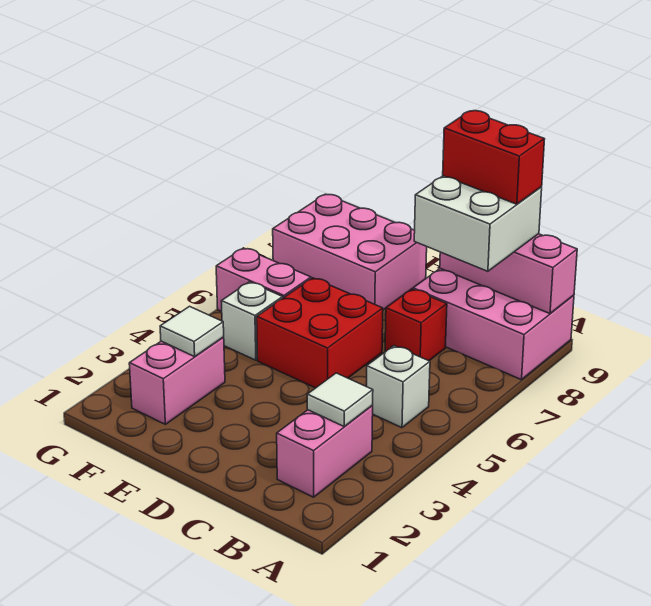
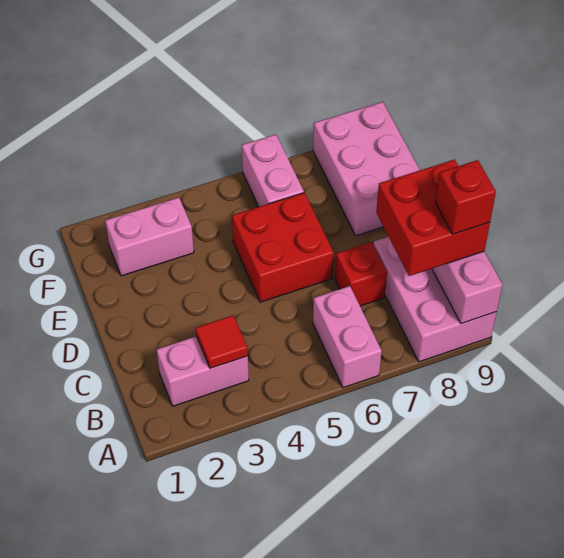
none -> pink brick A6:B6 level 1
white tile B3 level 2 -> red tile B3 level 2
white brick B5 level 1 -> none
white brick B8:C9 level 3 -> red brick B8:C9 level 3
red brick B9:C9 level 4 -> red brick B9 level 4
white tile F3 level 2 -> none
white brick F5 level 1 -> none

